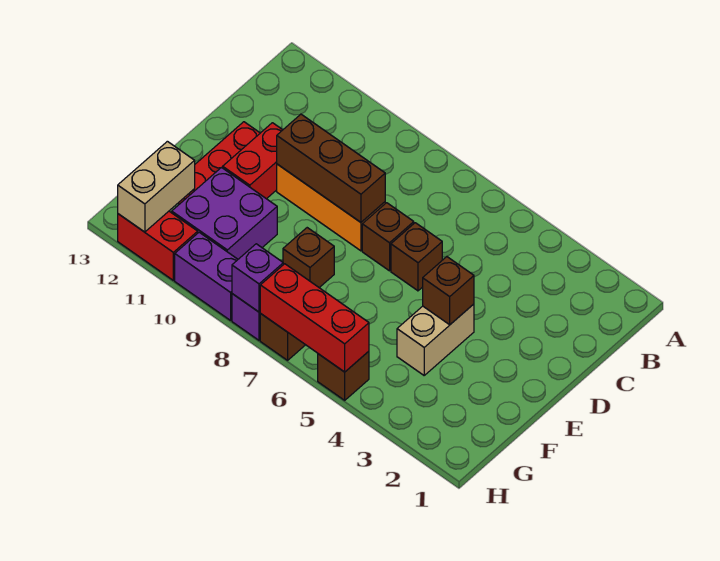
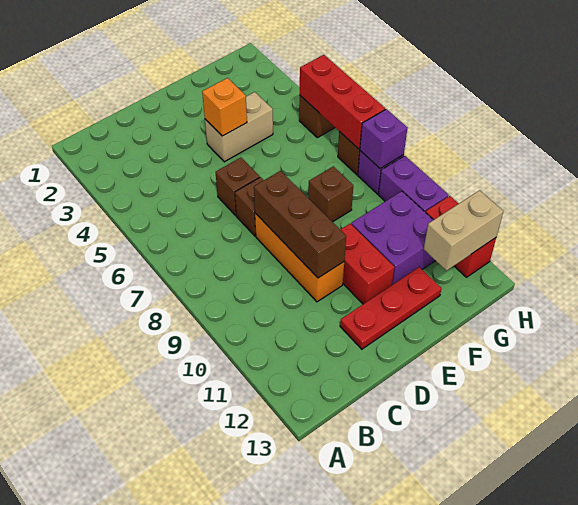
red brick D11:E11 level 1 -> red brick E10:E11 level 1
brown brick E4 level 2 -> orange brick E4 level 2

